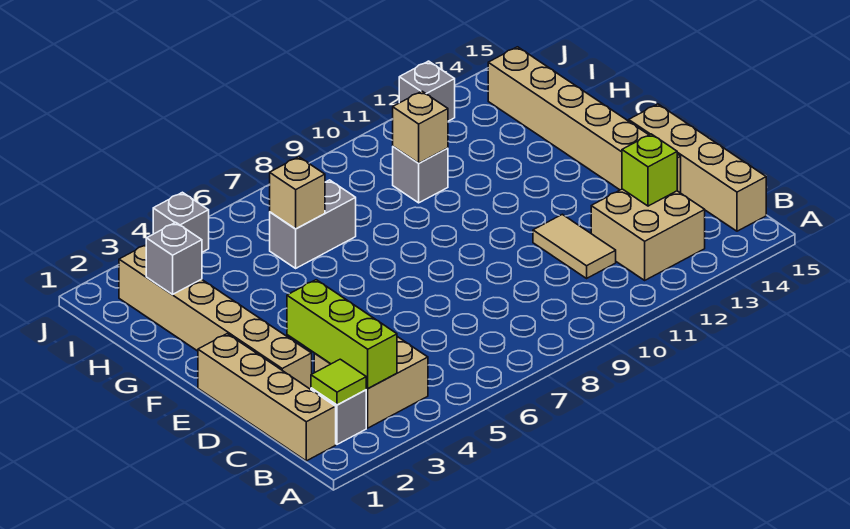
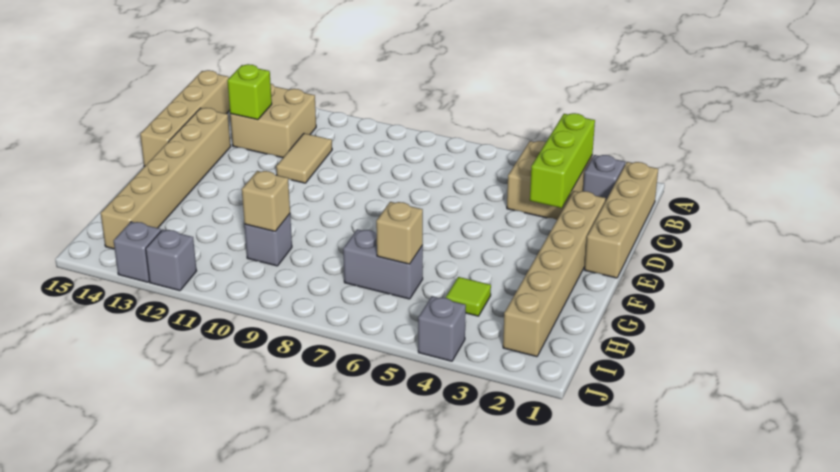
lime tile B2 level 2 -> lime tile H4 level 1
grey brick H2 level 2 -> grey brick J13 level 1

